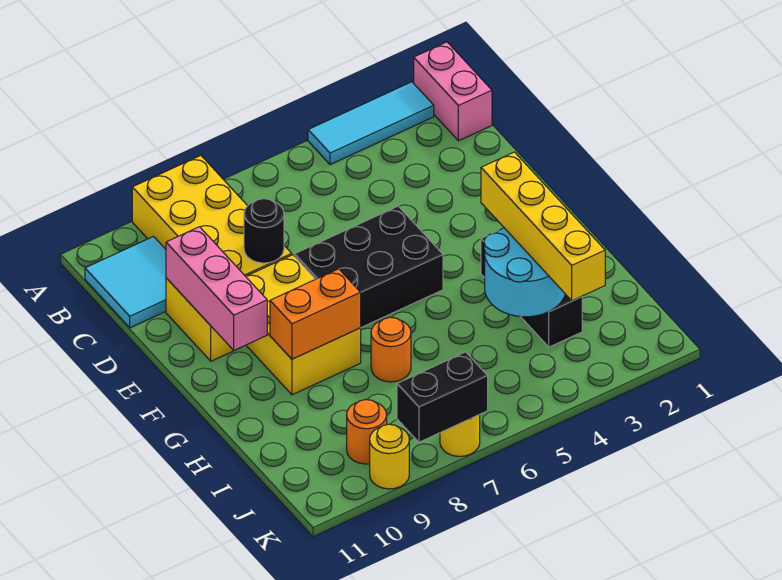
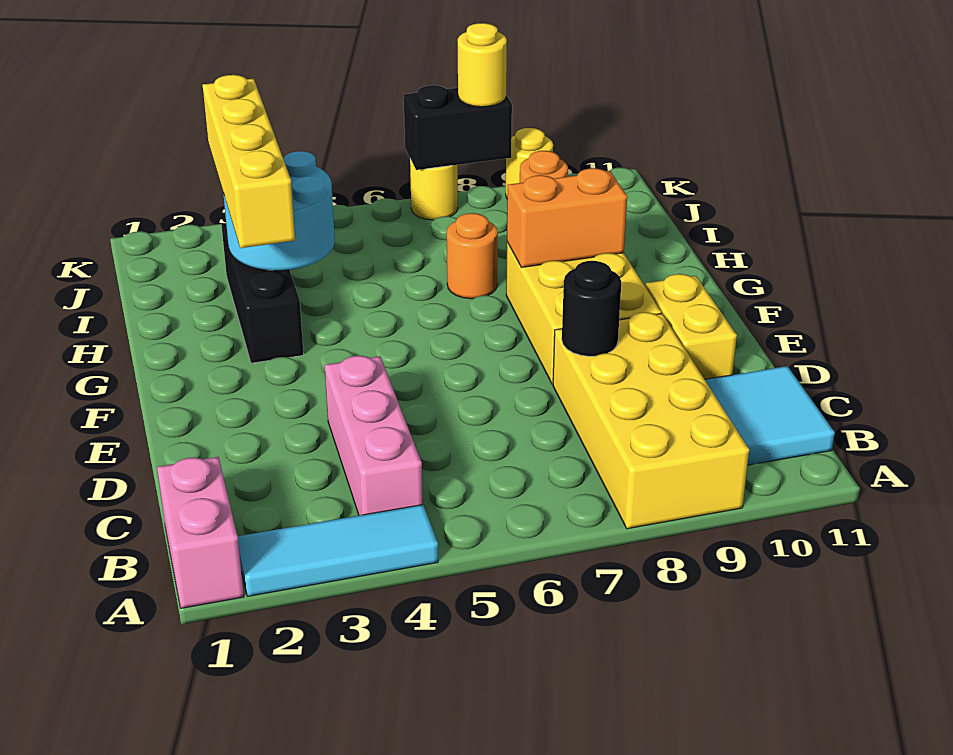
pink brick D10:F10 level 2 -> pink brick B4:D4 level 1
black brick E5:F7 level 1 -> none
none -> yellow round brick K8 level 3

